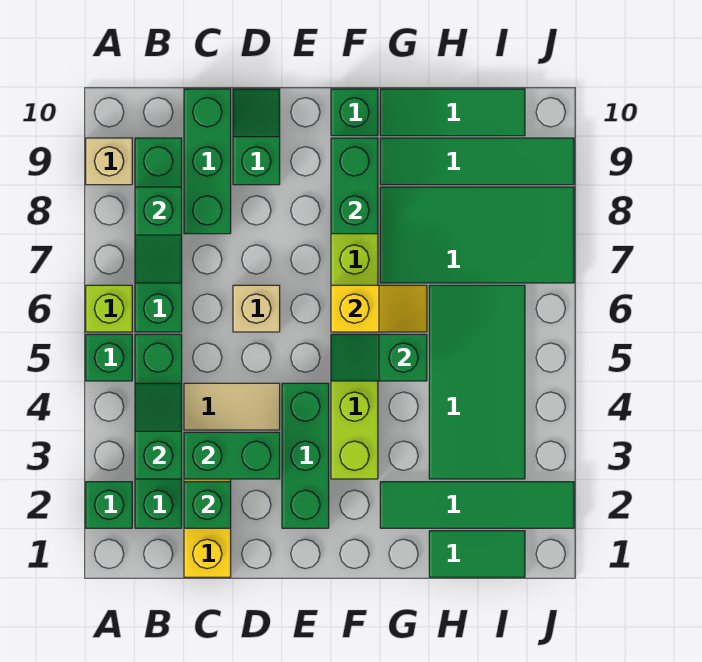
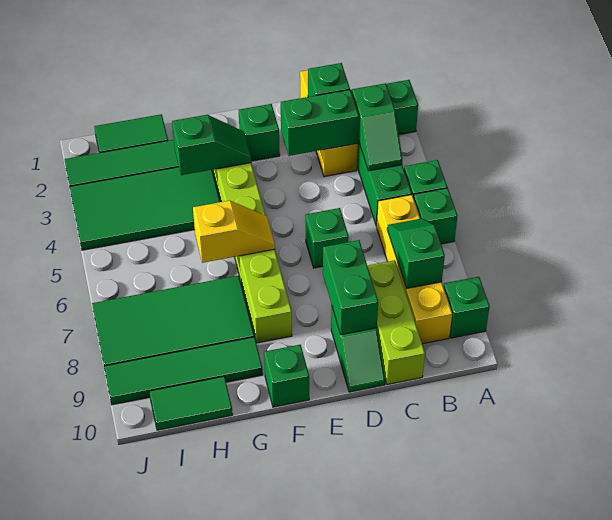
lime brick A6 level 1 -> green brick A6 level 1
tan brick A9 level 1 -> green brick A9 level 1
green brick B6:B9 level 1 -> yellow brick B6:B9 level 1
tan tile C4:D4 level 1 -> none
green brick C8:C10 level 1 -> lime brick C8:C10 level 1
tan brick D6 level 1 -> green brick D6 level 1
green brick E2:E4 level 1 -> green brick E2 level 1
green slope F5:G5 level 2 top G -> green slope F3:G3 level 2 top G
yellow slope F6:G6 level 2 top F -> yellow slope F6:G6 level 2 top G
green brick F8:F9 level 2 -> green brick D8:D9 level 2
green tile G10:I10 level 1 -> green tile H10:I10 level 1
green tile H3:I6 level 1 -> green tile G3:J4 level 1

